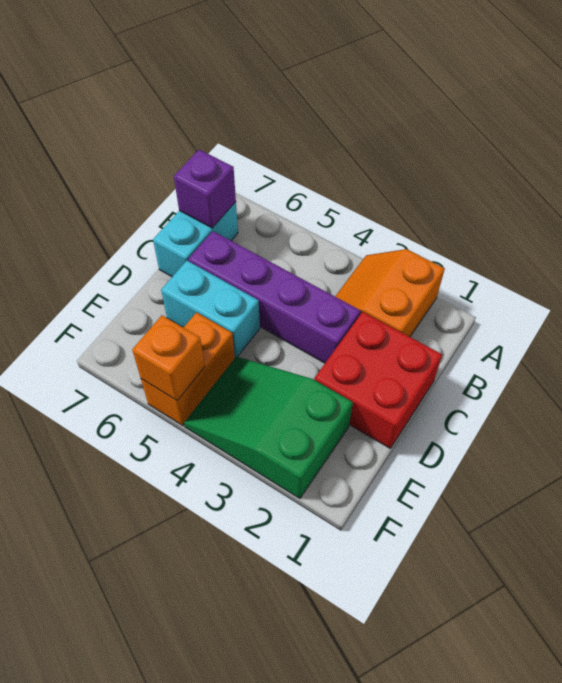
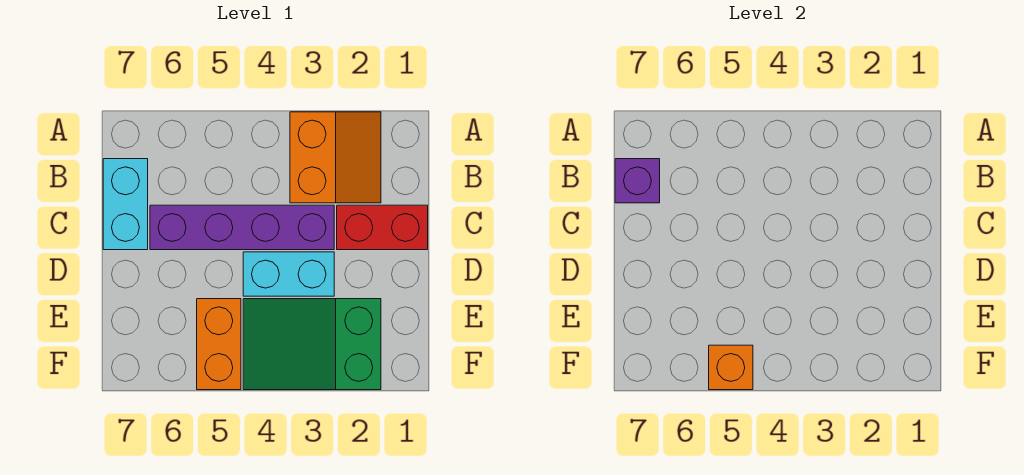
orange slope A2:B3 level 1 top 2 -> orange slope A2:B3 level 1 top 3
red brick C1:D2 level 1 -> red brick C1:C2 level 1
cyan brick D5:D6 level 1 -> cyan brick D3:D4 level 1

